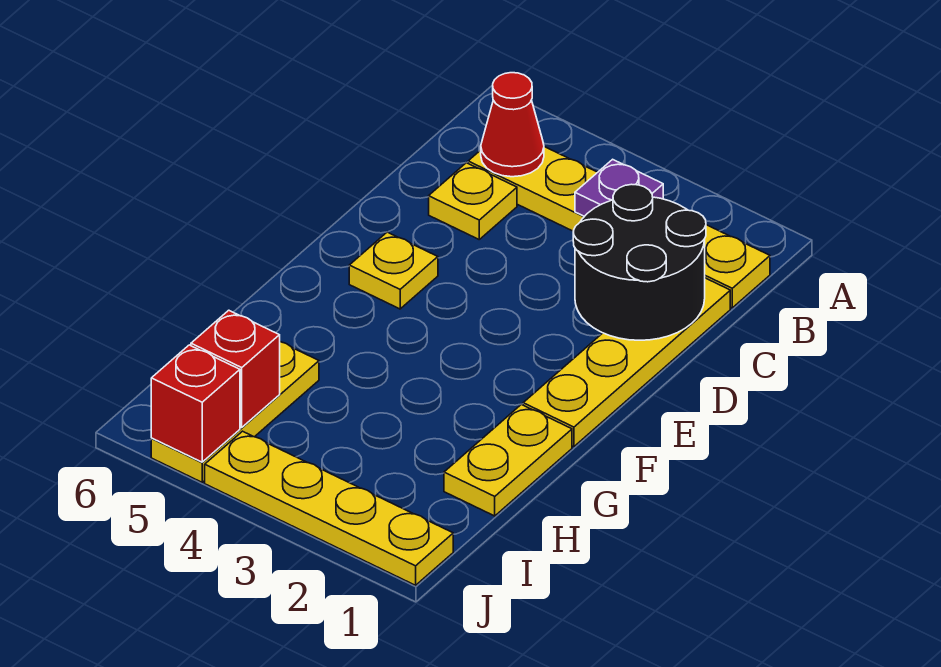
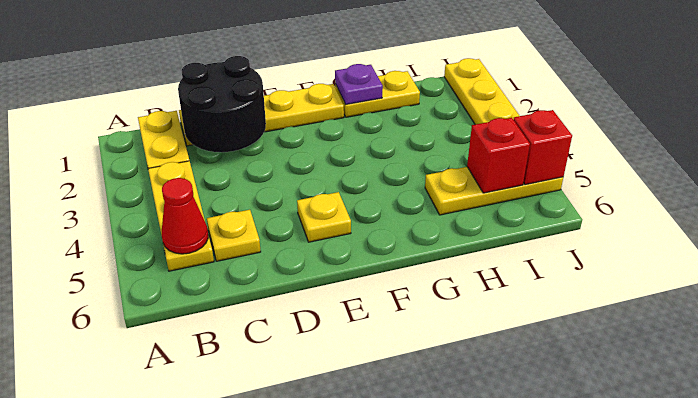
purple plate B3 level 2 -> purple plate G1 level 2

